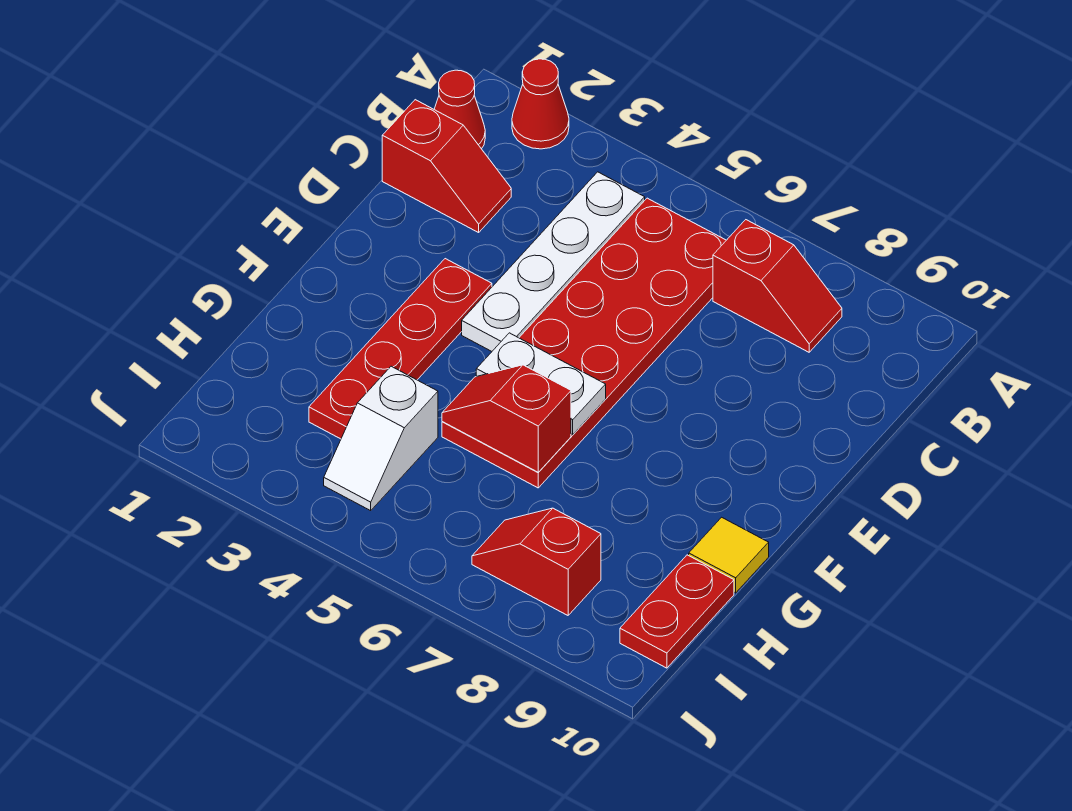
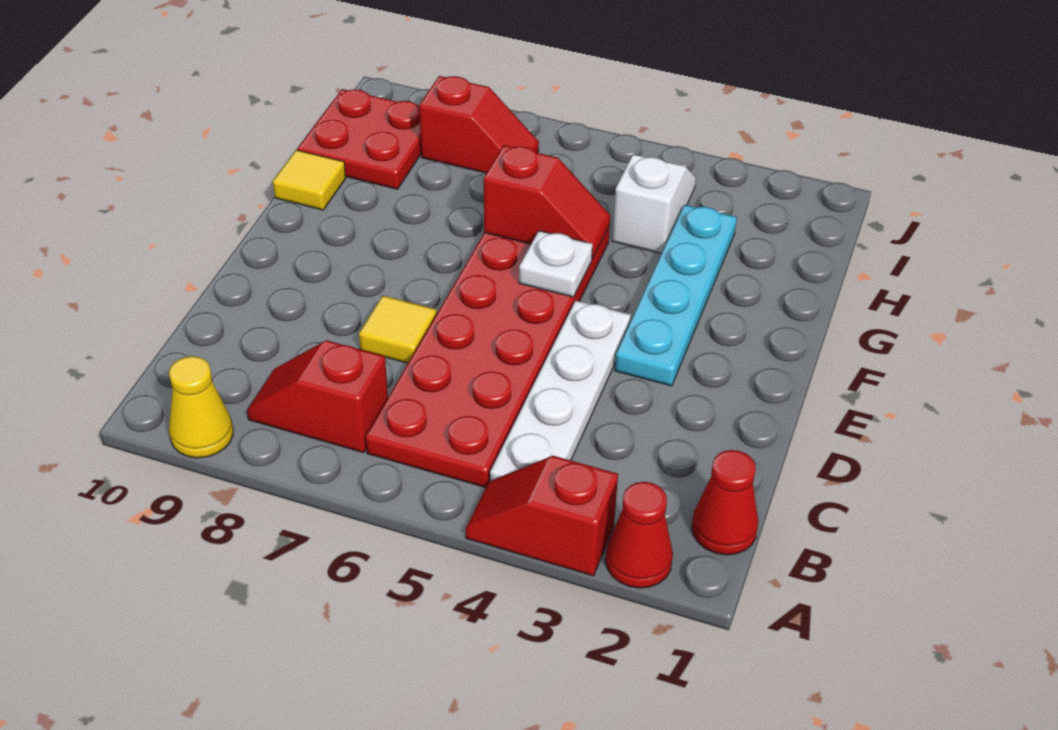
none -> yellow cone A9 level 1
red slope C1:C2 level 1 top 1 -> red slope A3:A4 level 1 top 3
none -> yellow tile D7 level 1
red plate E3:H3 level 1 -> cyan plate E3:H3 level 1
white plate F5:F6 level 2 -> white plate F5 level 2
red plate H10:I10 level 1 -> red plate H9:I10 level 1

